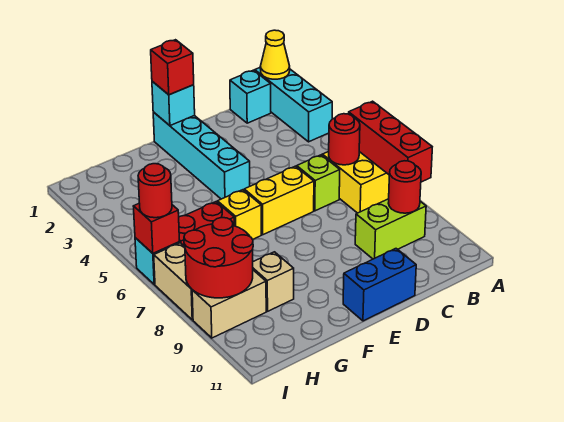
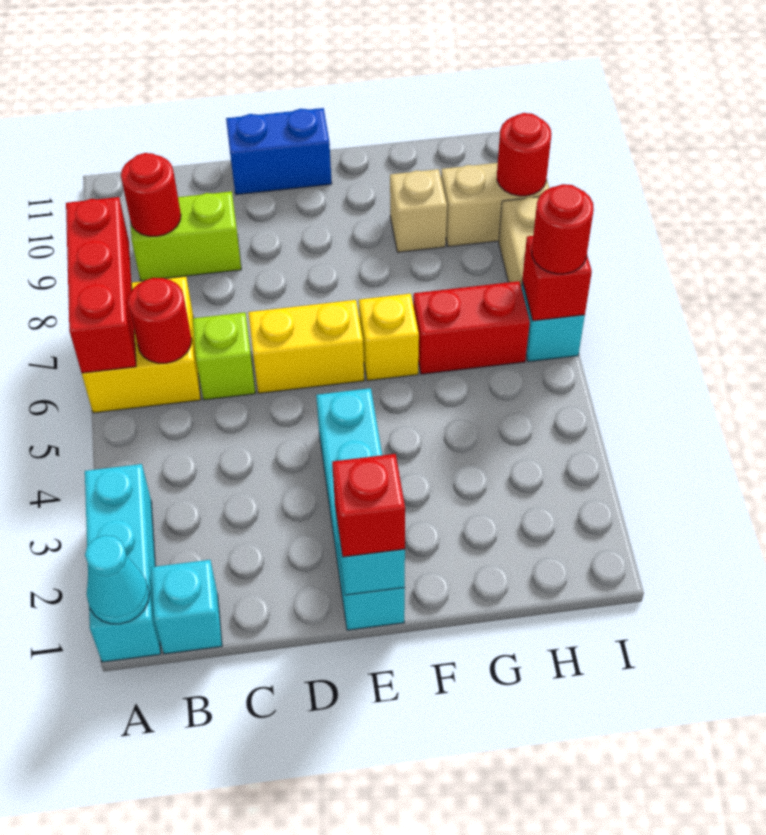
yellow cone A1 level 2 -> cyan cone A1 level 2
red round brick H8:I9 level 2 -> red round brick I9 level 2

